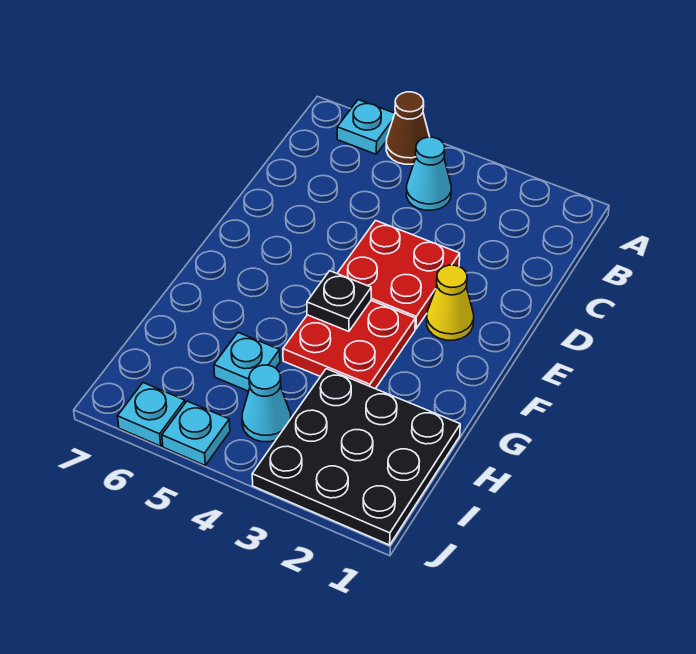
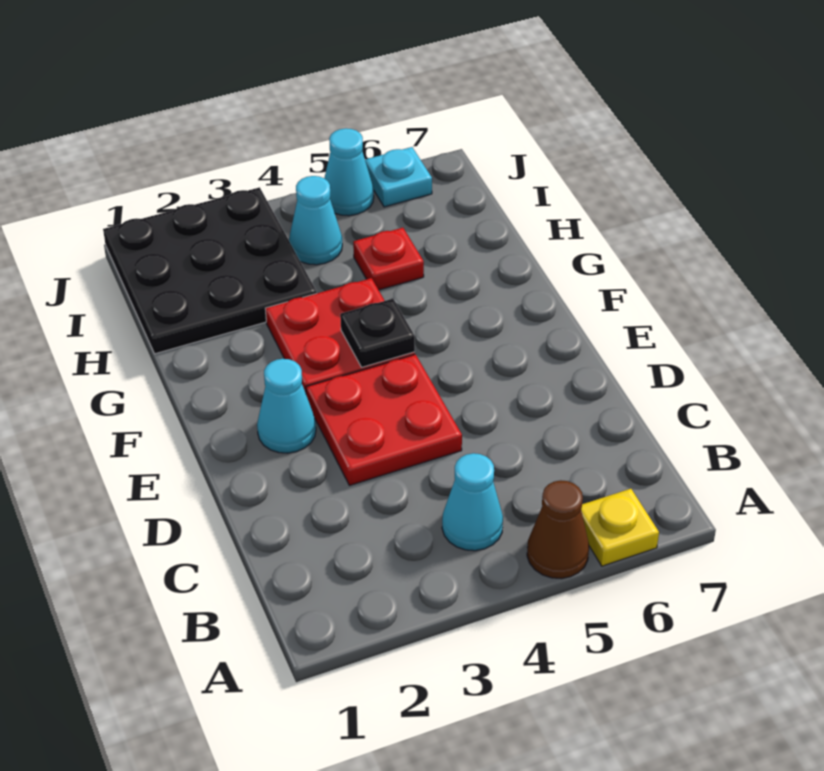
cyan plate A6 level 1 -> yellow plate A6 level 1
yellow cone E2 level 1 -> cyan cone E2 level 1
cyan plate H5 level 1 -> red plate H5 level 1
cyan plate J5 level 1 -> cyan cone J5 level 1

